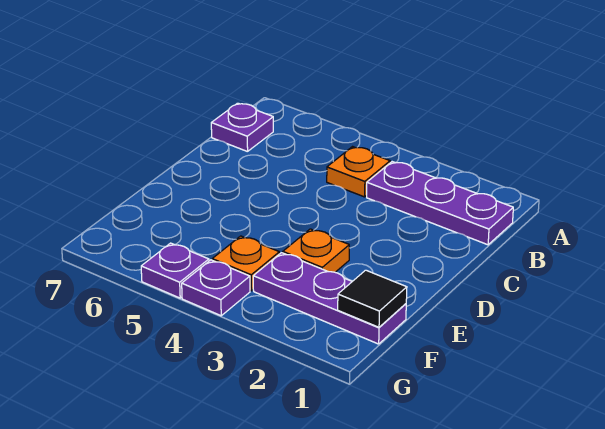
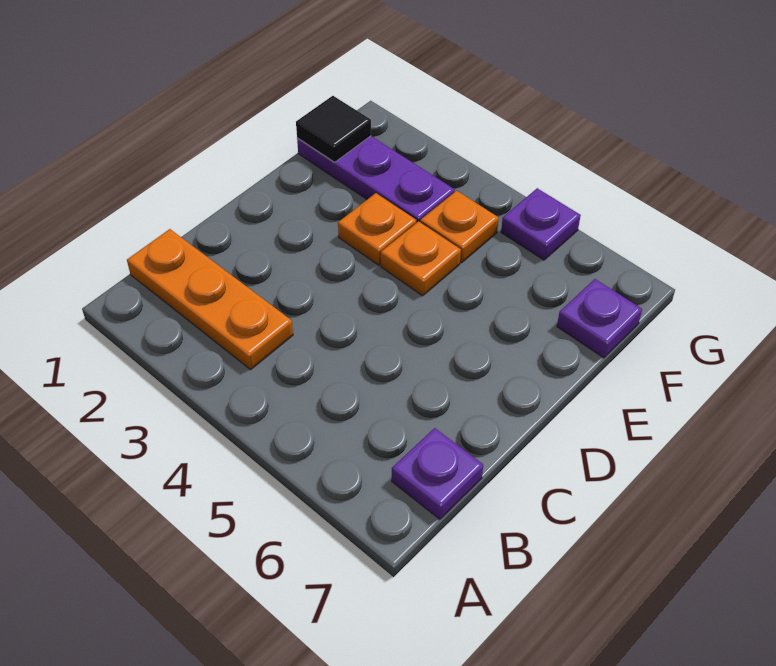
purple plate B1:B3 level 1 -> orange plate B1:B3 level 1
orange plate B4 level 1 -> orange plate E4 level 1
purple plate G4 level 1 -> purple plate F7 level 1

